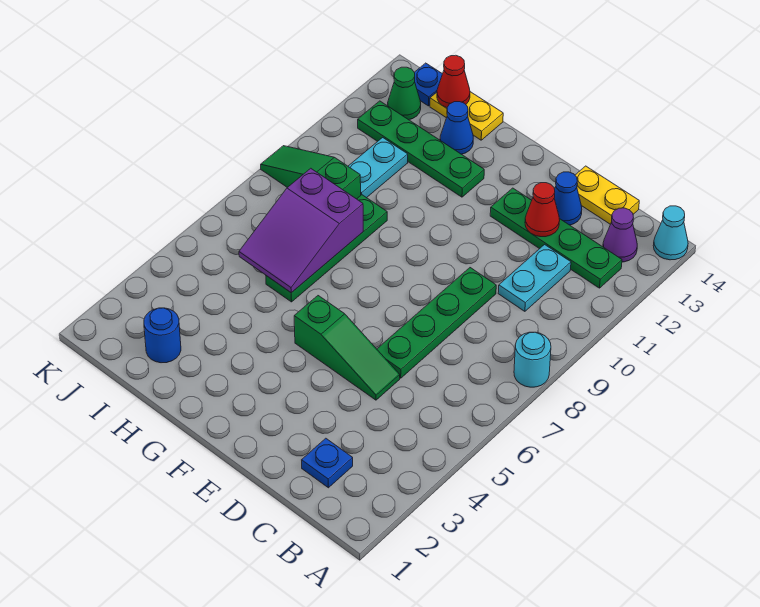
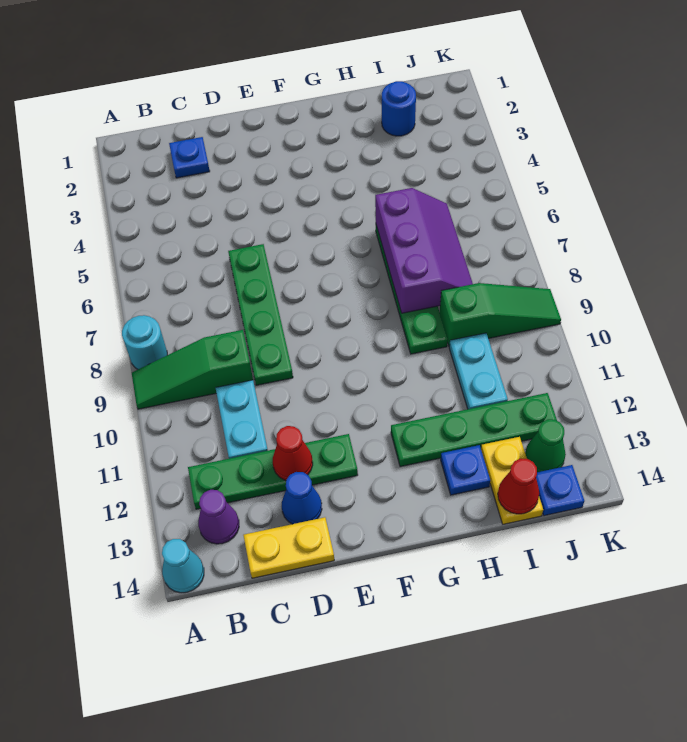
green slope D5:F5 level 1 top F -> green slope A9:C9 level 1 top C
purple slope H6:I8 level 2 top 8 -> purple slope H6:I8 level 2 top H
blue cone H13 level 1 -> blue plate H13 level 1
yellow plate H14:I14 level 1 -> yellow plate I13:I14 level 1

